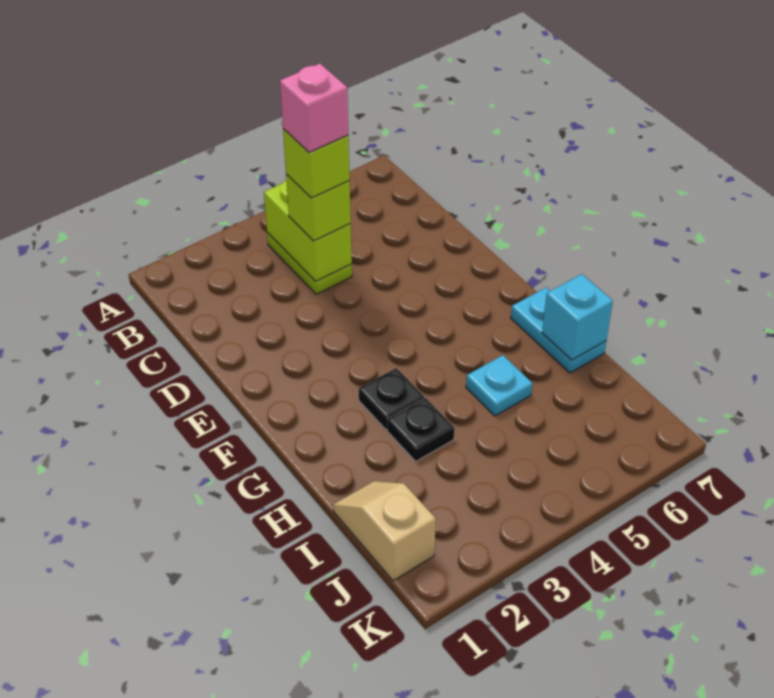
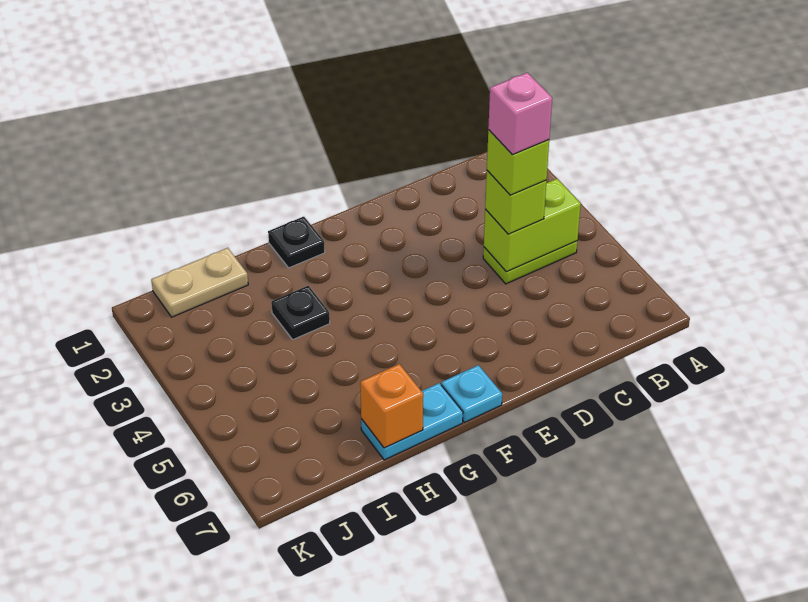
black plate G3 level 1 -> black plate G1 level 1
cyan plate H5 level 1 -> cyan plate F7 level 1
cyan brick H7 level 2 -> orange brick H7 level 2
tan slope I1:J1 level 1 top J -> tan plate I1:J1 level 1

